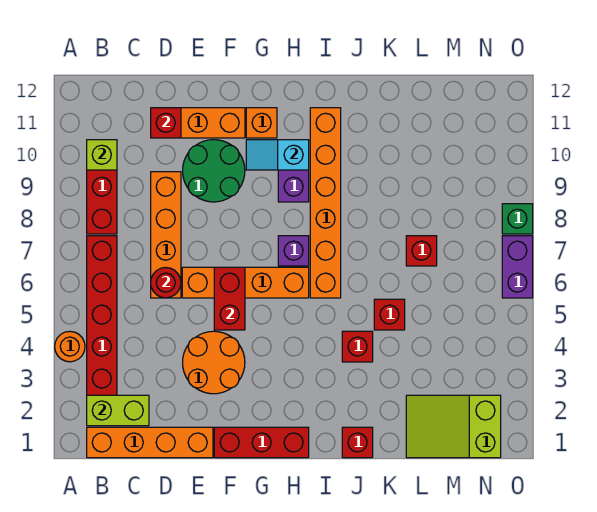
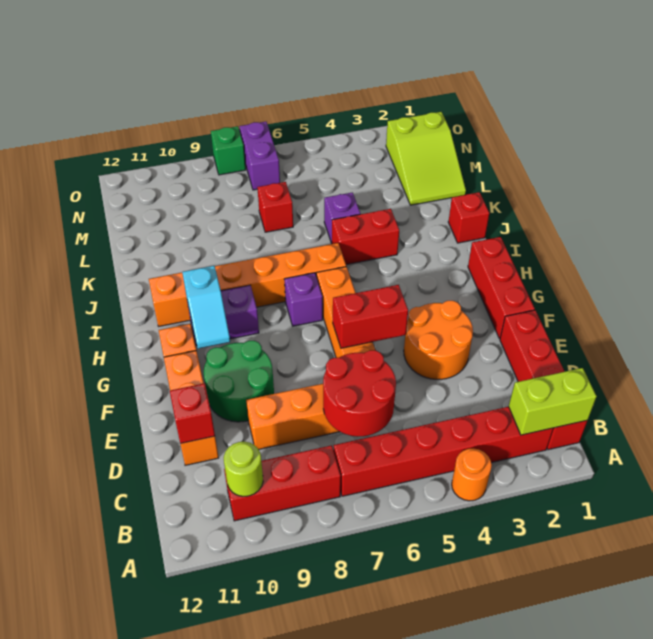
orange brick B1:E1 level 1 -> red brick B1:E1 level 1
lime brick B2:C2 level 2 -> lime brick B1:B2 level 2
lime brick B10 level 2 -> lime round brick B10 level 2
red round brick D6 level 2 -> red round brick C6:D7 level 2
red brick J4 level 1 -> red brick J4:J5 level 1
red brick K5 level 1 -> purple brick K5 level 1
purple brick O6:O7 level 1 -> purple brick N7:O7 level 1

